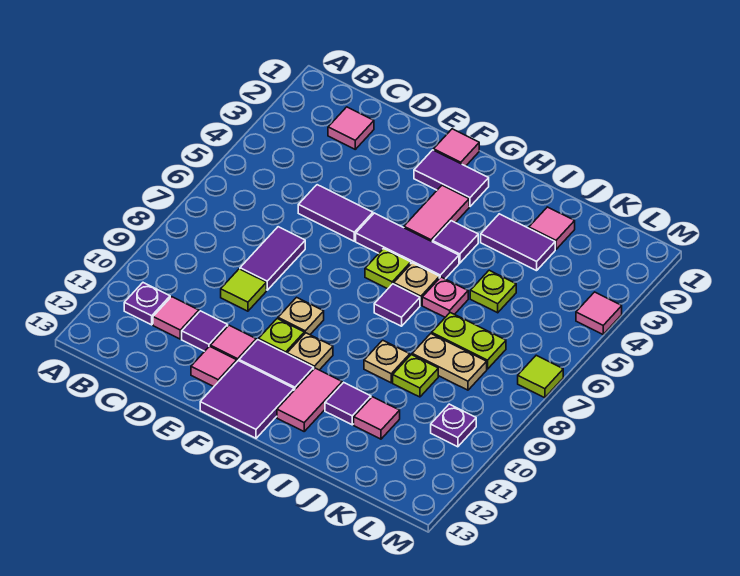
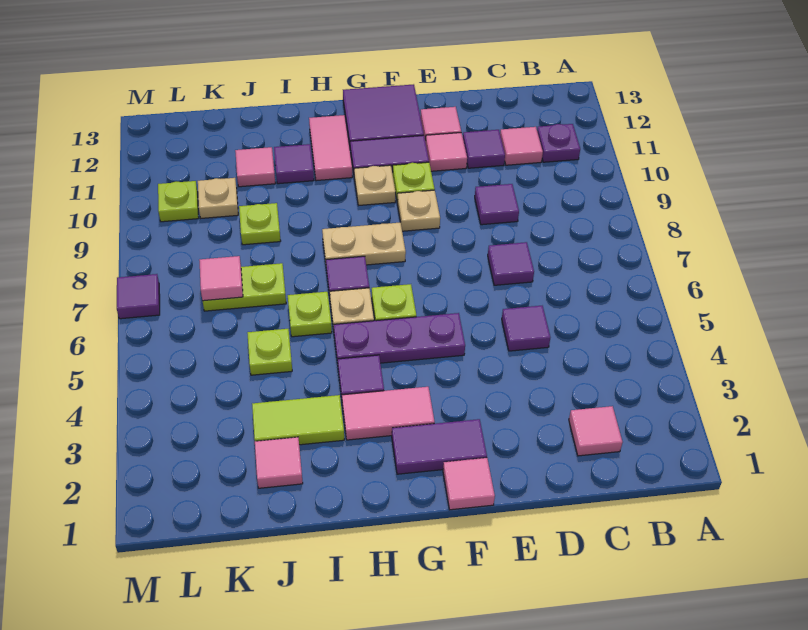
purple tile D5:E5 level 1 -> purple tile D5 level 1
purple tile D7:D8 level 1 -> purple tile D7 level 1
lime tile D9 level 1 -> purple tile D9 level 1
purple tile F5:H5 level 1 -> purple plate F5:H5 level 1
pink tile G3:G4 level 1 -> pink tile G3:H3 level 1
purple tile I3:J3 level 1 -> lime tile I3:J3 level 1
pink plate I6 level 1 -> lime plate I6 level 1
tan plate I9 level 1 -> tan plate K10 level 1
tan plate J8:K8 level 1 -> tan plate G8:H8 level 1
purple plate L10 level 1 -> lime plate L10 level 1
pink tile M4 level 1 -> pink tile K7 level 2
lime tile M7 level 1 -> purple tile M7 level 1

